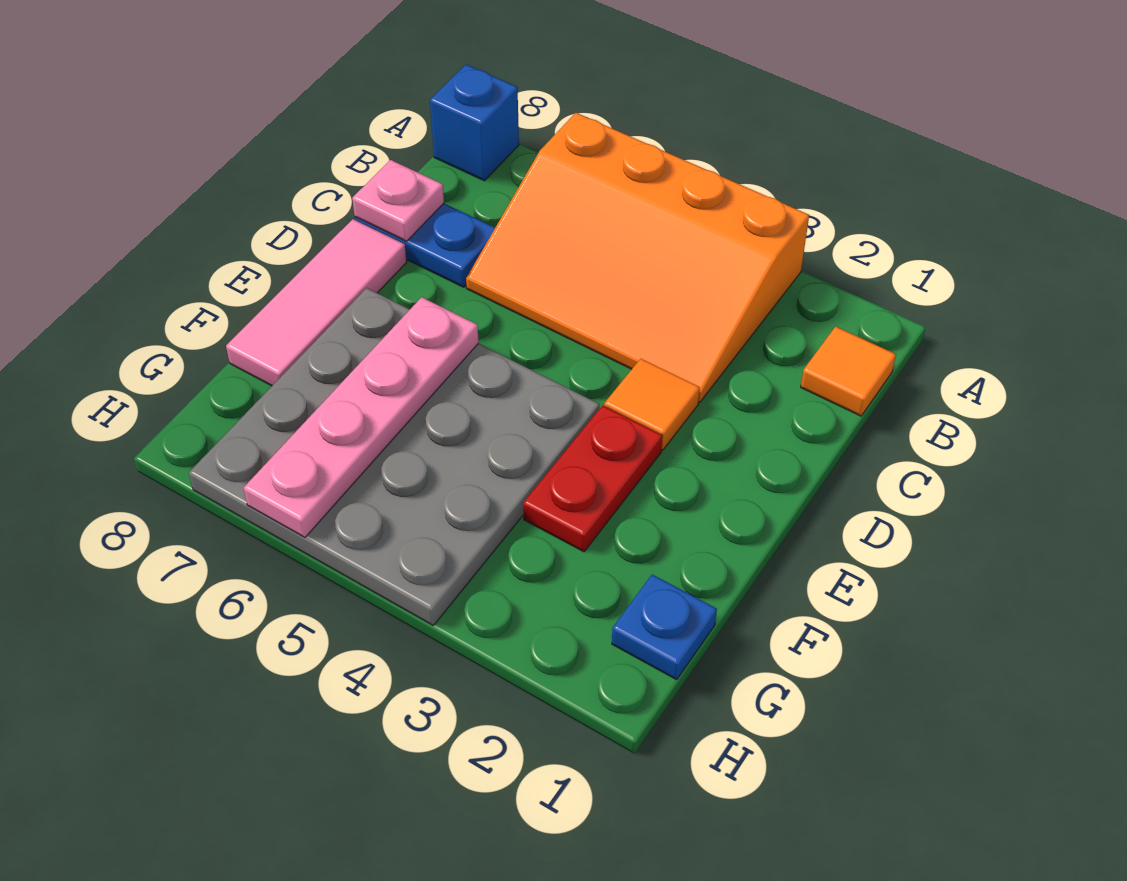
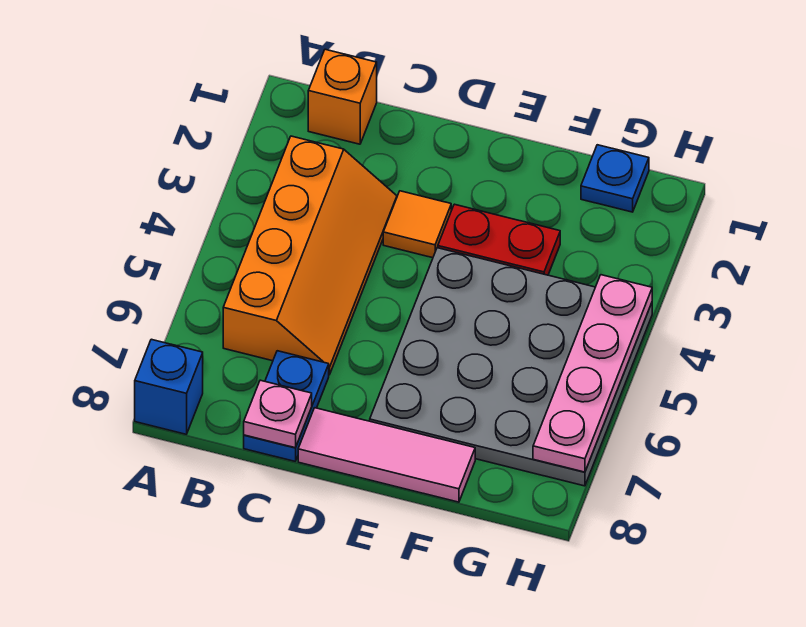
orange slope A3:C6 level 1 top A -> orange slope B3:C6 level 1 top B
orange tile B1 level 1 -> orange brick B1 level 1
pink plate E6:H6 level 2 -> pink plate H4:H7 level 2

